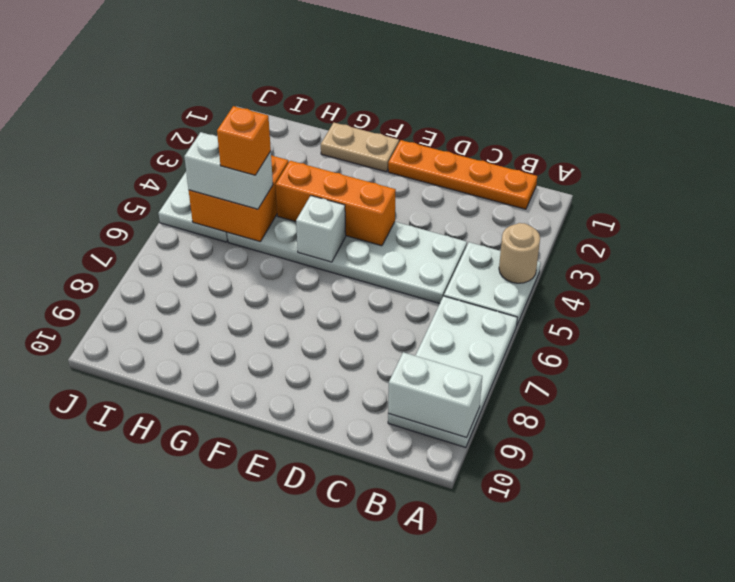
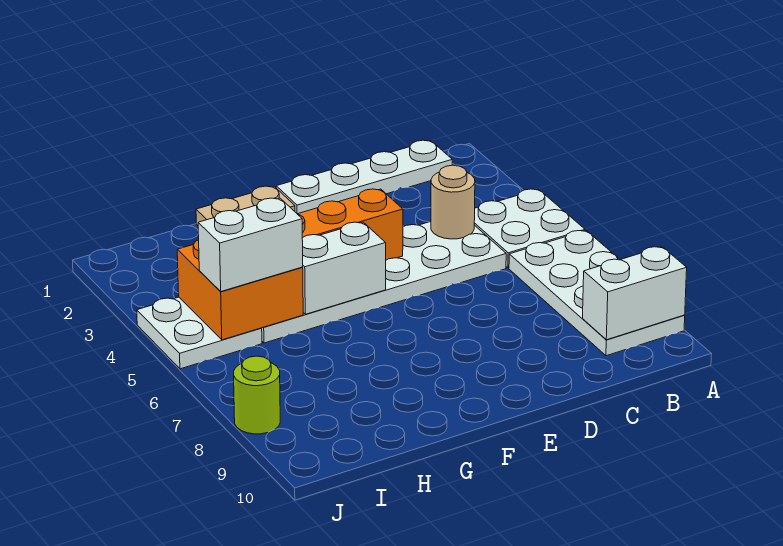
tan round brick A4 level 2 -> tan round brick C4 level 2
orange plate B1:E1 level 1 -> white plate B1:E1 level 1
white brick F5 level 2 -> white brick F5:G5 level 2
orange brick H5 level 4 -> none
none -> lime round brick J8 level 1

